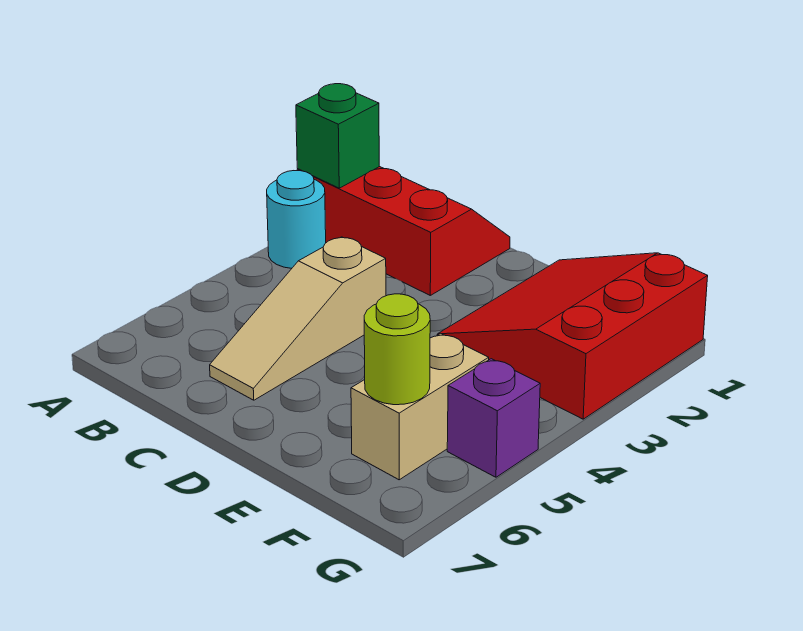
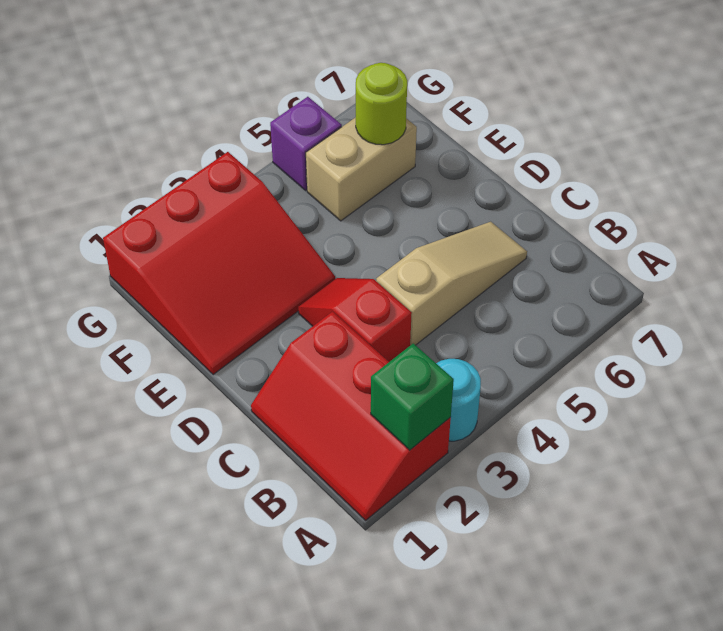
none -> red slope C3:D3 level 1 top C

